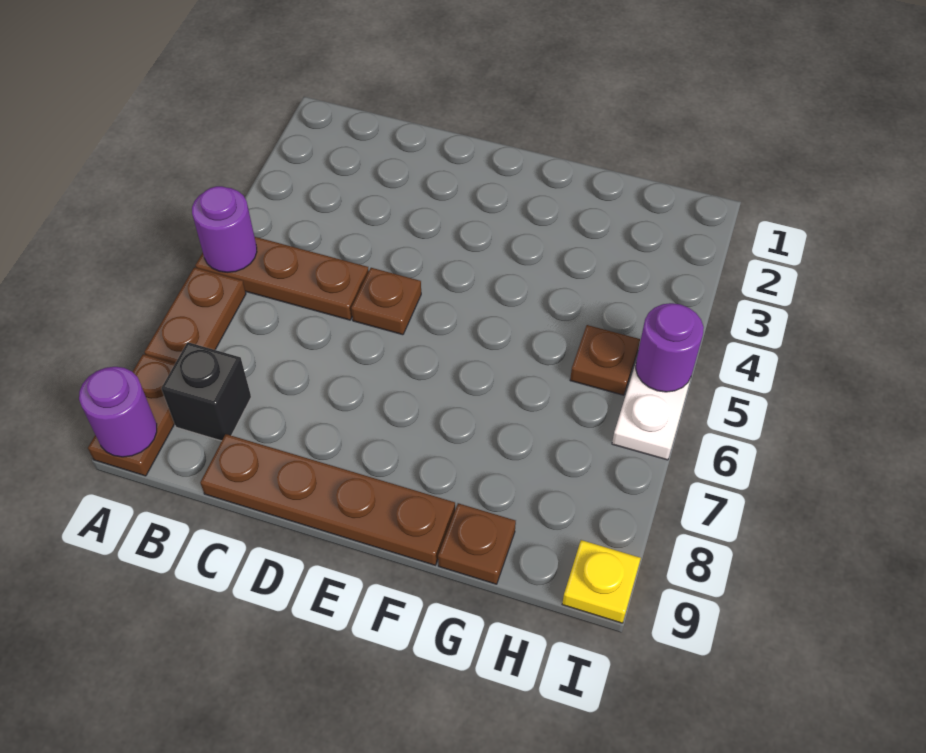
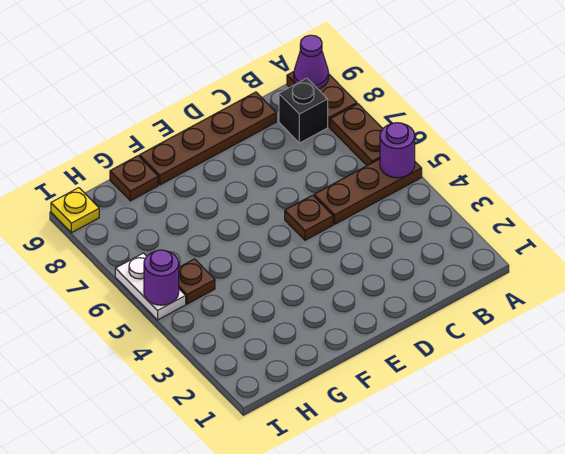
purple round brick A9 level 2 -> purple cone A9 level 2

